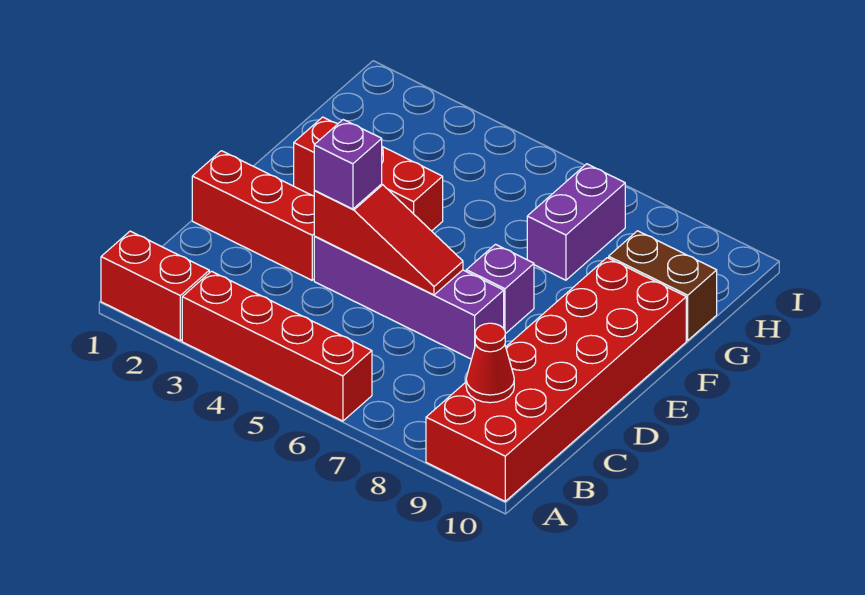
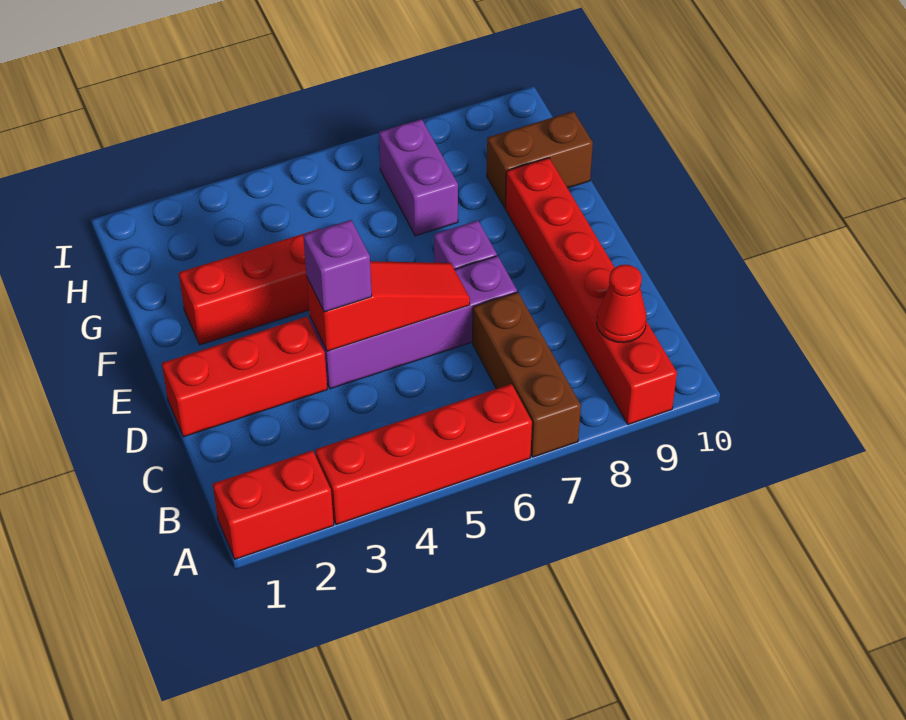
none -> brown brick A7:C7 level 1
red brick A9:F10 level 1 -> red brick A9:F9 level 1

